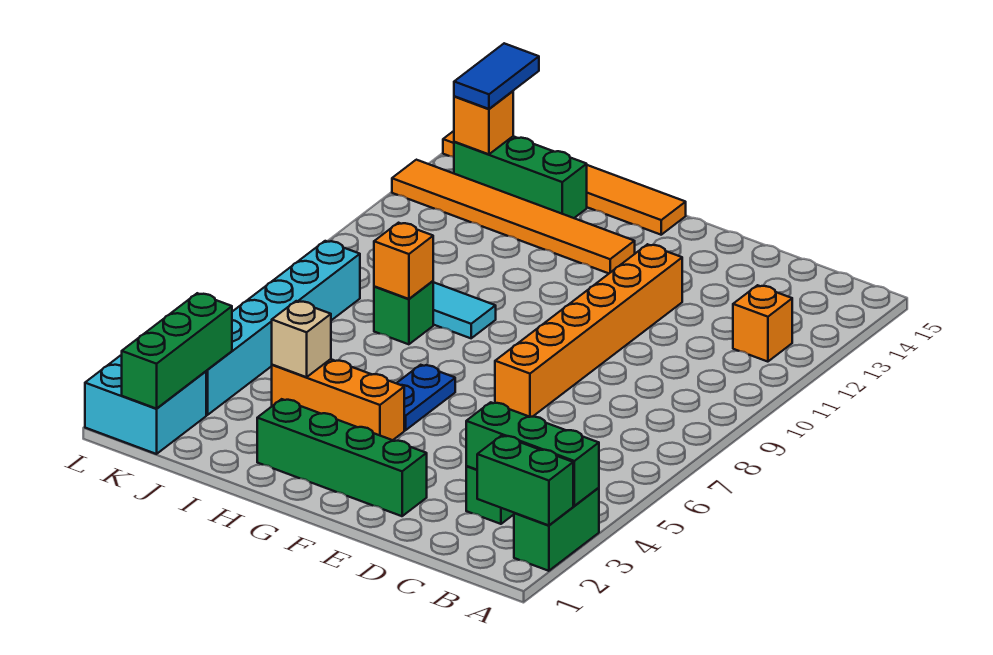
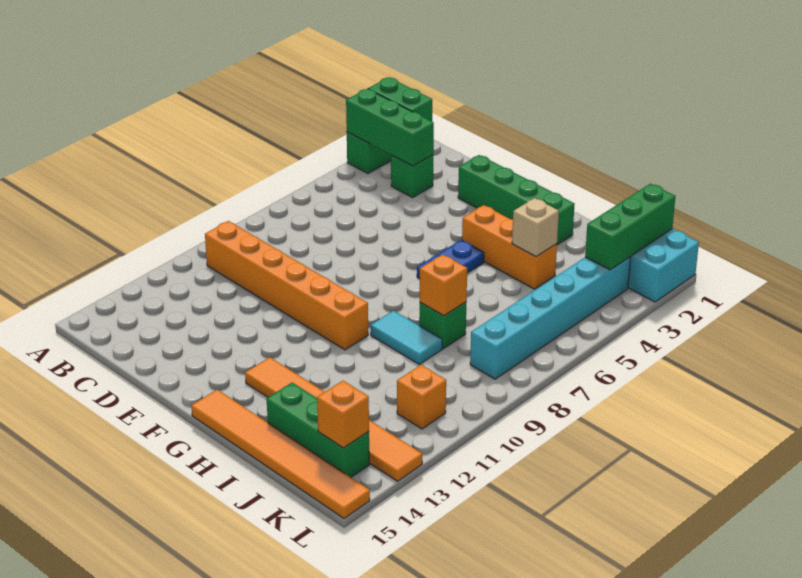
orange brick B12 level 1 -> orange brick K11 level 1
orange brick E7:E12 level 1 -> orange brick B10:G10 level 1
blue tile K14:K15 level 3 -> none

